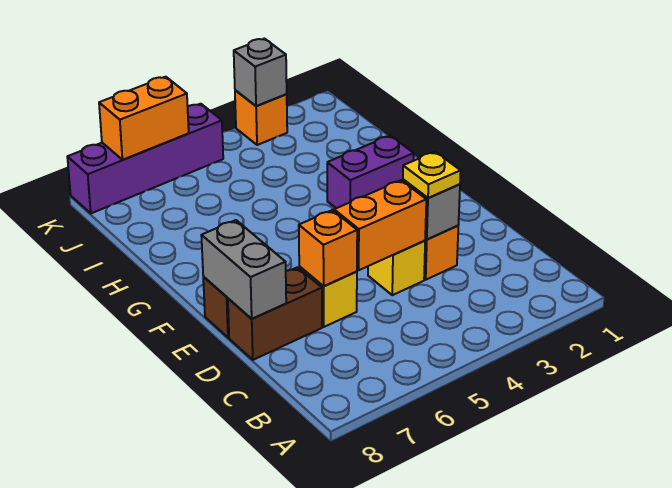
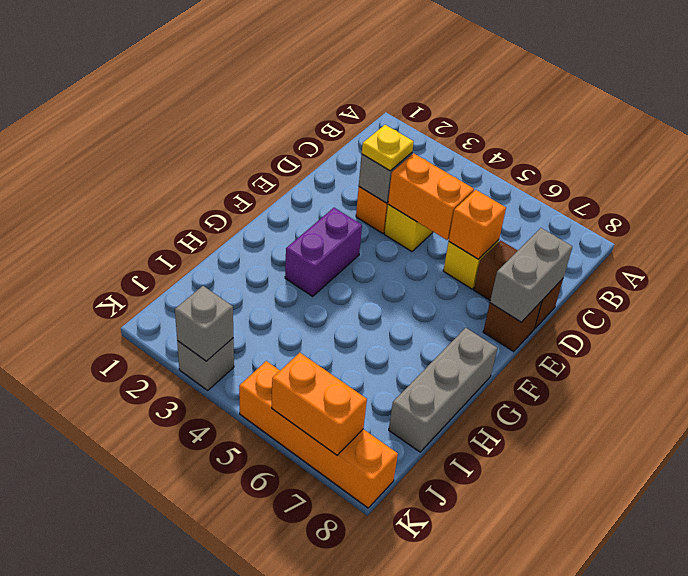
purple brick G2:G3 level 1 -> purple brick F3:G3 level 1
none -> grey brick G8:I8 level 1
orange brick K3 level 1 -> grey brick K3 level 1
purple brick K5:K8 level 1 -> orange brick K5:K8 level 1

